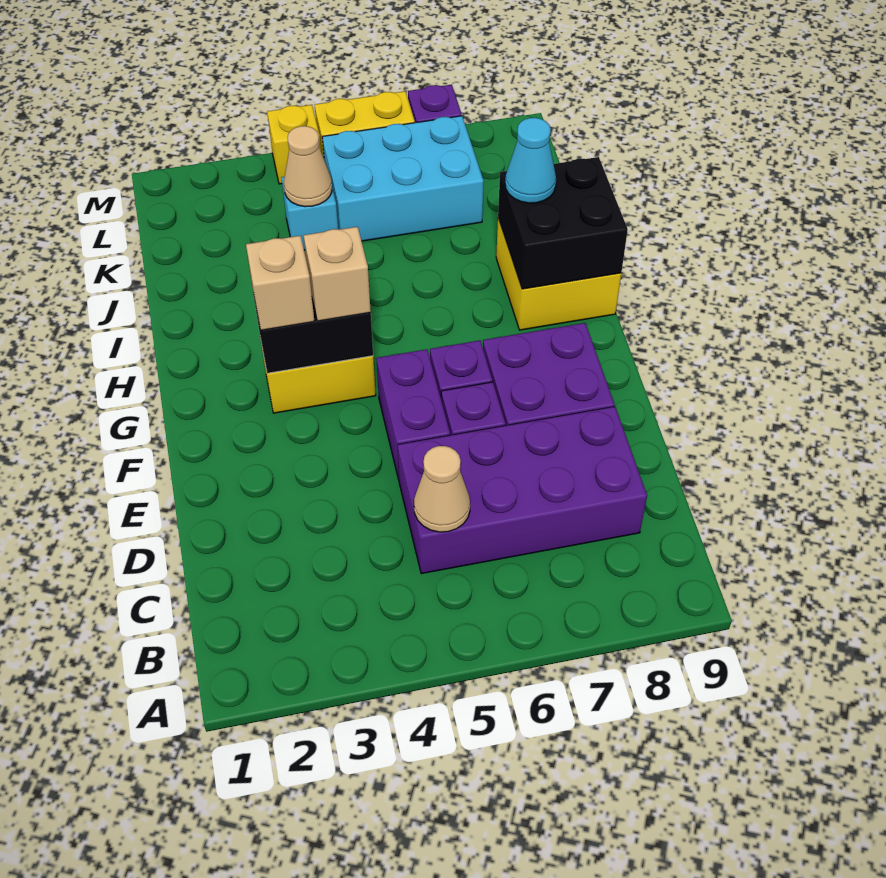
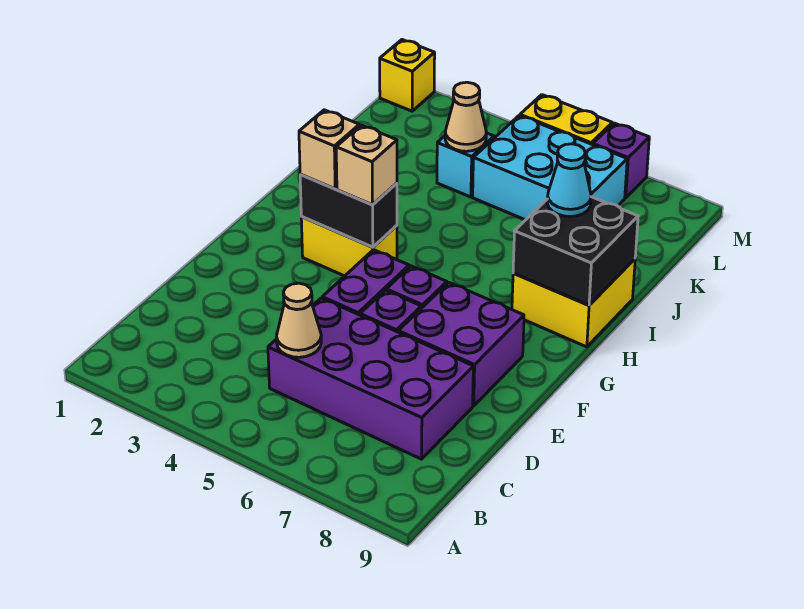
yellow brick M4 level 1 -> yellow brick M1 level 1

